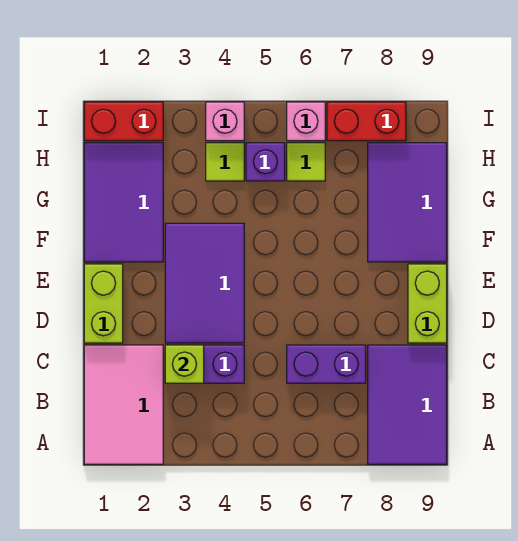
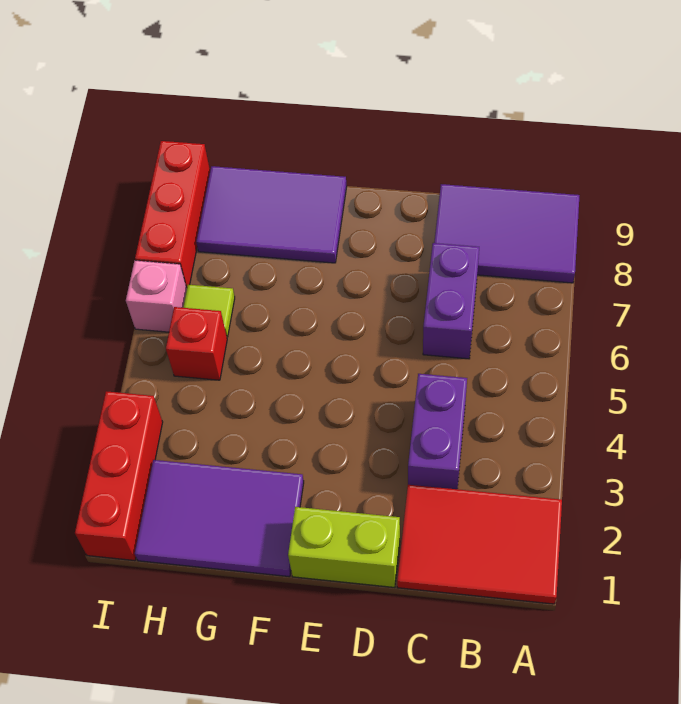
pink tile A1:C2 level 1 -> red tile A1:C2 level 1
lime brick C3 level 2 -> none
purple tile D3:F4 level 1 -> none
lime brick D9:E9 level 1 -> none
lime tile H4 level 1 -> none
purple brick H5 level 1 -> red brick H5 level 1
red brick I1:I2 level 1 -> red brick I1:I3 level 1
pink brick I4 level 1 -> none
red brick I7:I8 level 1 -> red brick I7:I9 level 1

